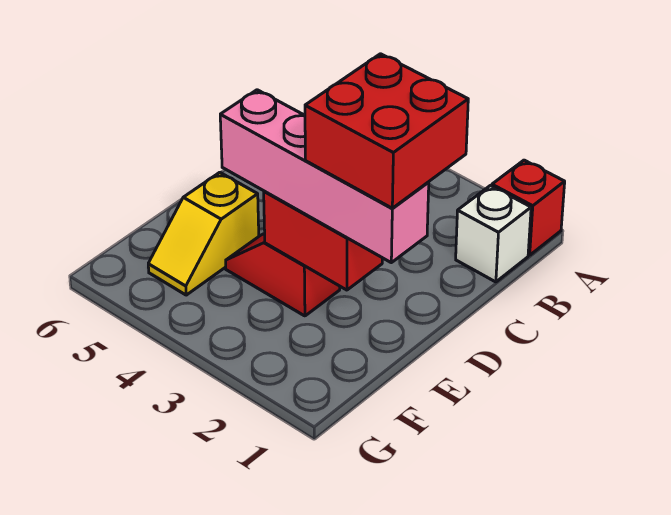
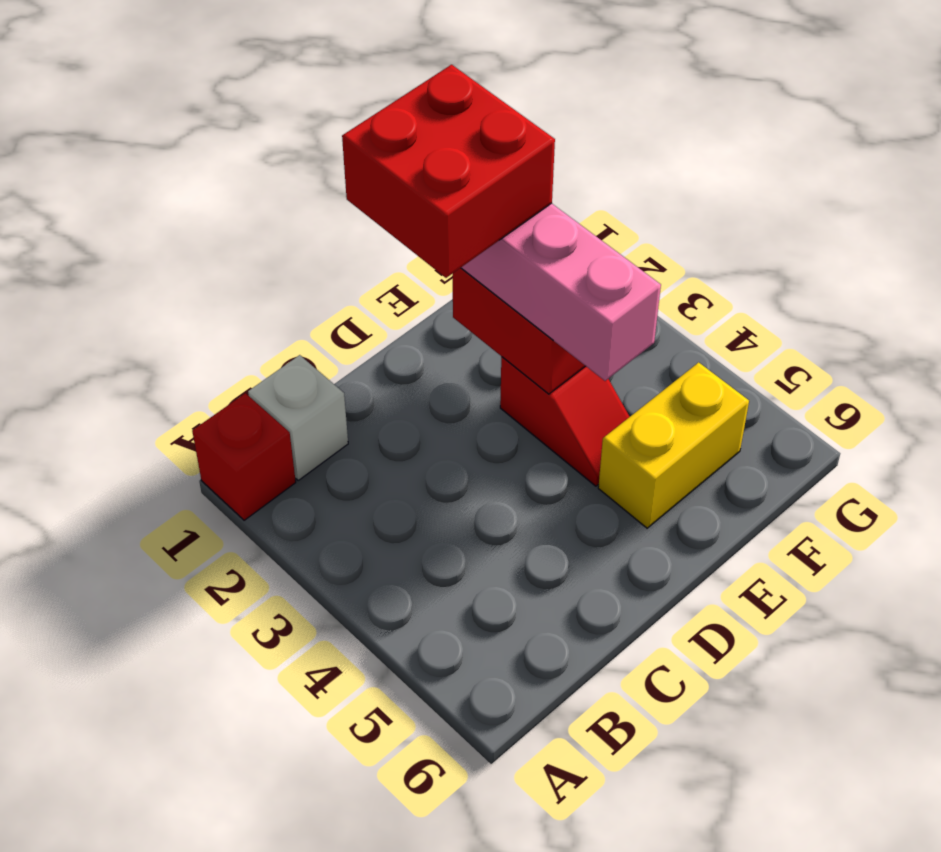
yellow slope E5:F5 level 1 top E -> yellow brick E5:F5 level 1

